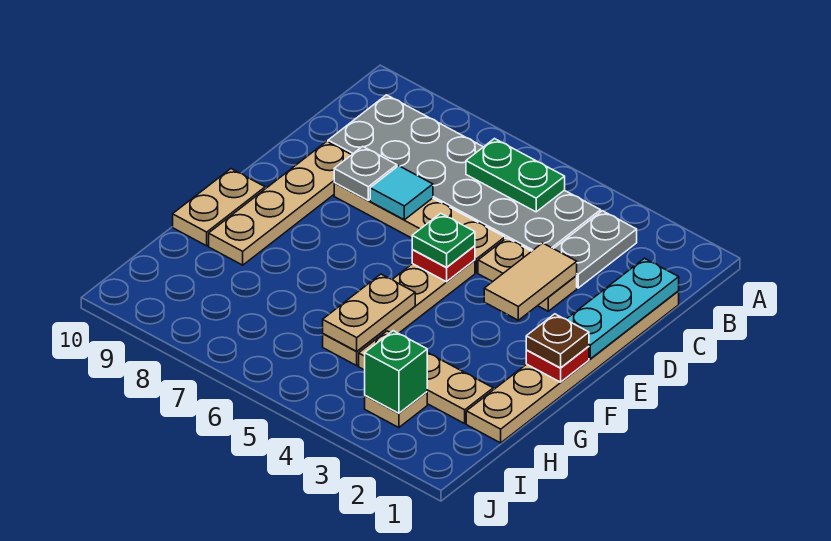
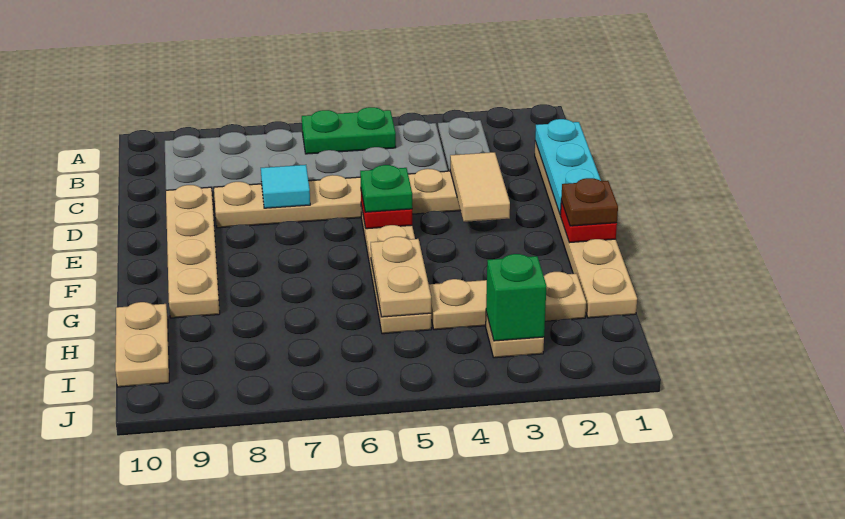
grey plate D8 level 2 -> none
tan plate F10:G10 level 1 -> tan plate H10:I10 level 1

